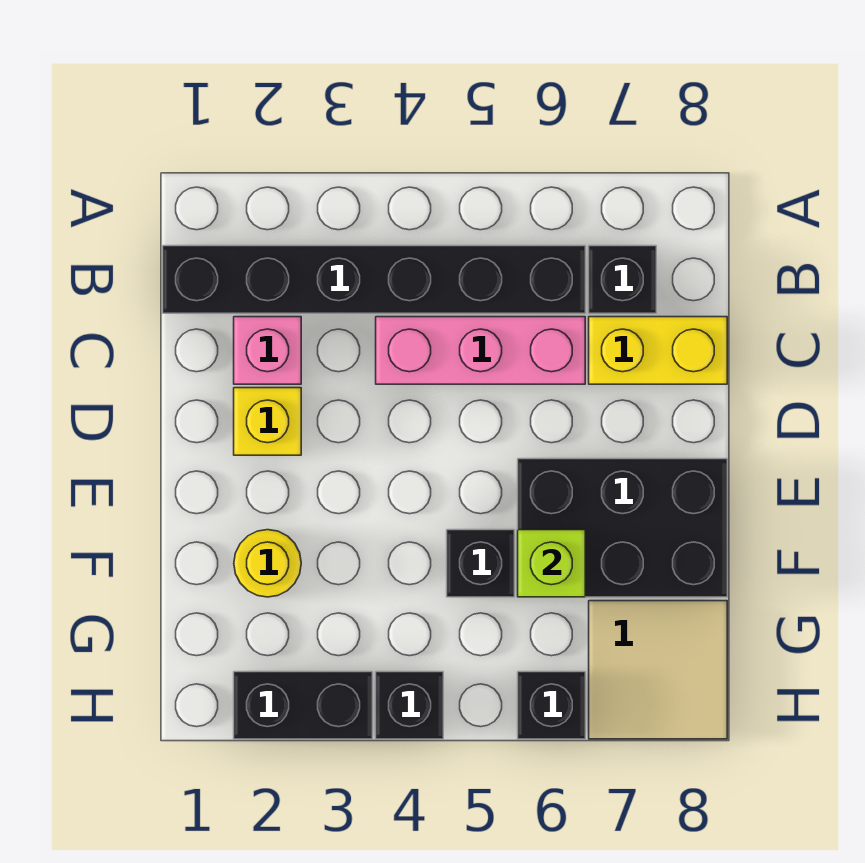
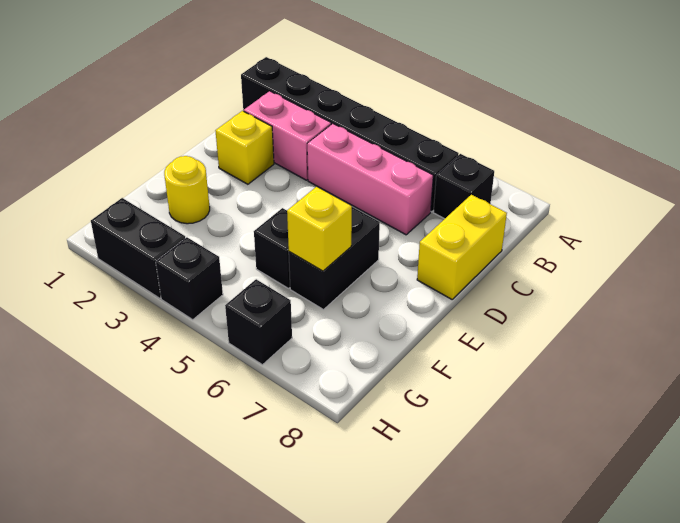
pink brick C2 level 1 -> pink brick C2:C3 level 1
yellow brick C7:C8 level 1 -> yellow brick C8:D8 level 1
black brick E6:F8 level 1 -> black brick E6:F6 level 1
lime brick F6 level 2 -> yellow brick F6 level 2
tan tile G7:H8 level 1 -> none

